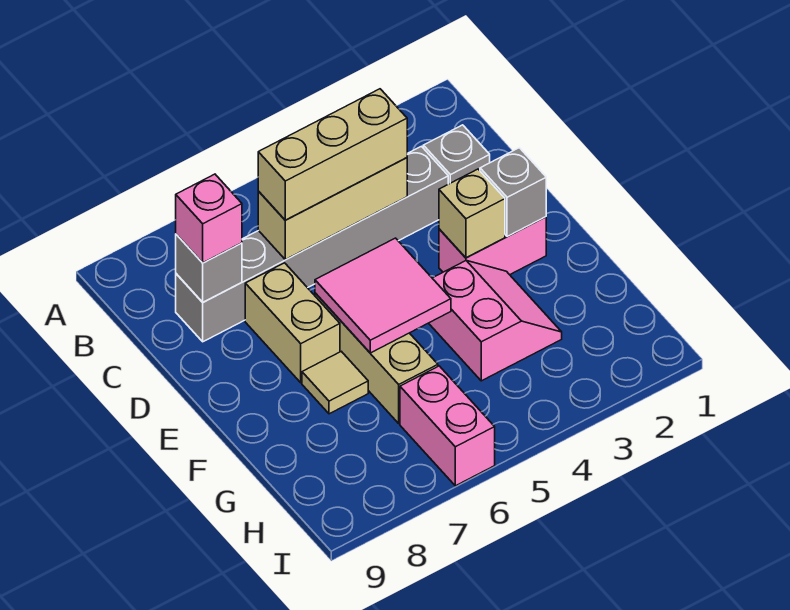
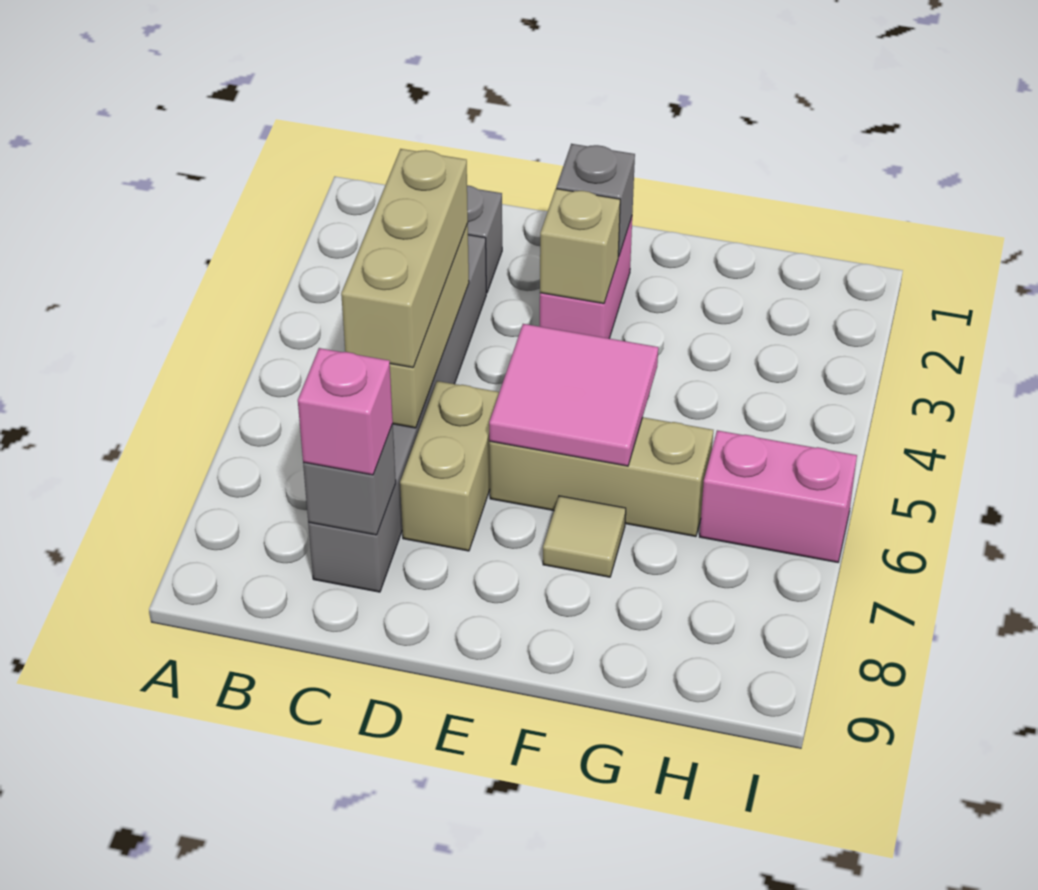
tan brick D7:E7 level 1 -> tan brick D6:D7 level 1
pink slope F3:G4 level 1 top 4 -> none

